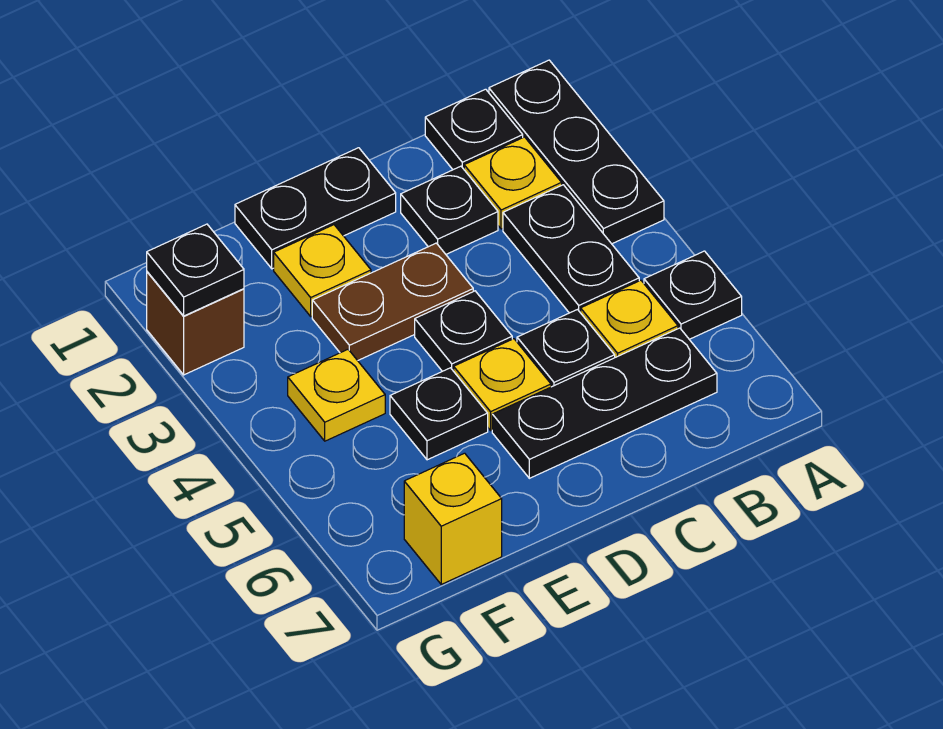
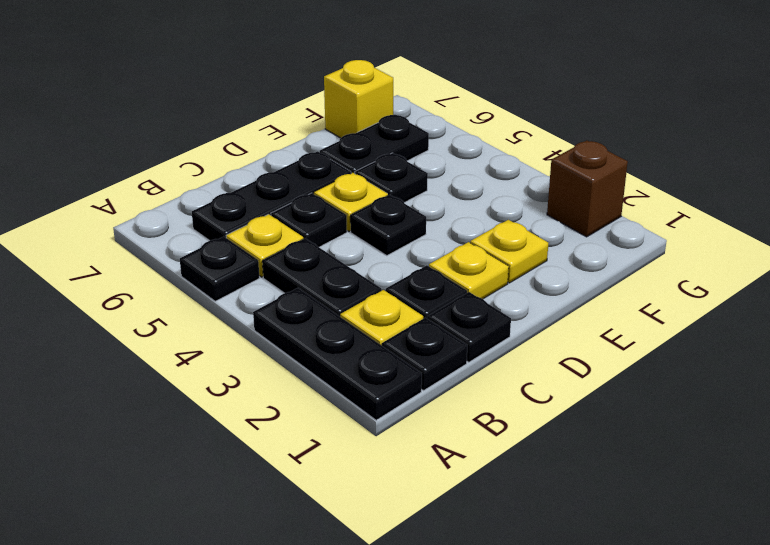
black plate D1:E1 level 1 -> black plate E6:F6 level 1
brown plate D3:E3 level 1 -> none
yellow plate F4 level 1 -> yellow plate D2 level 1
black plate G2 level 2 -> black plate C1 level 1

